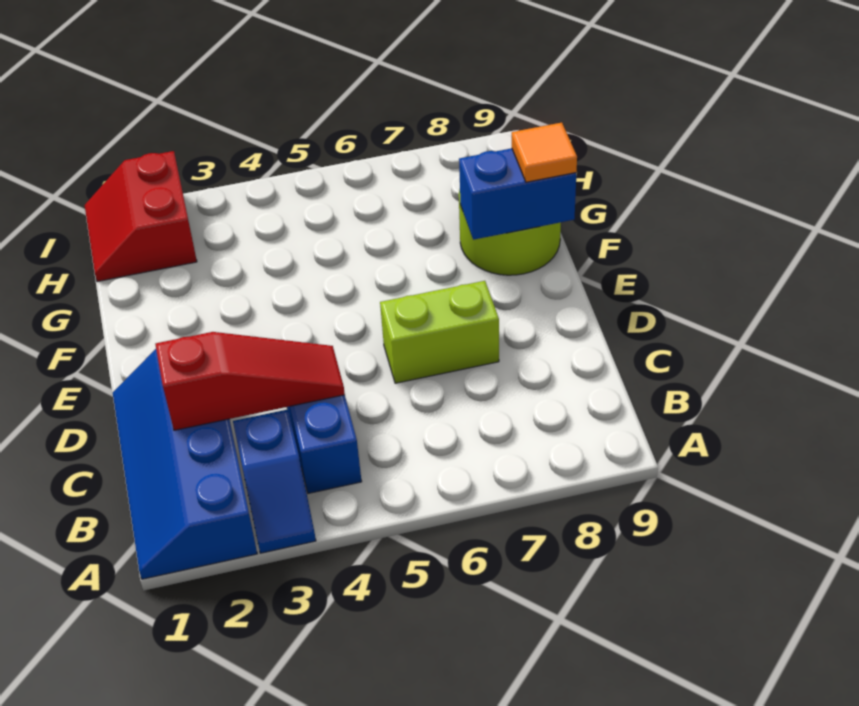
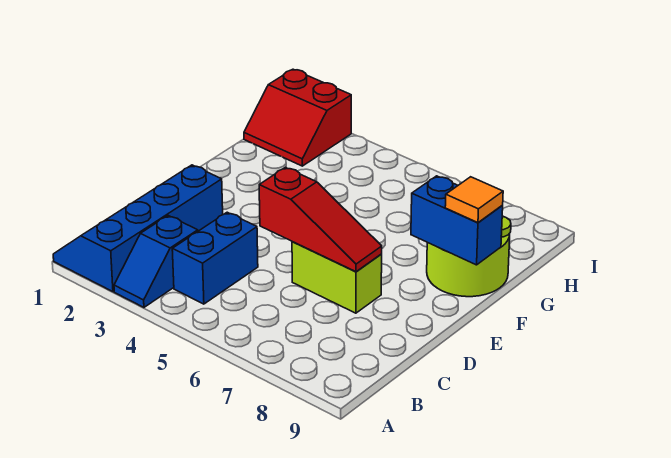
red slope C2:C4 level 2 top 2 -> red slope D5:D7 level 2 top 5
red slope H1:I2 level 1 top 2 -> red slope H1:I2 level 1 top I

